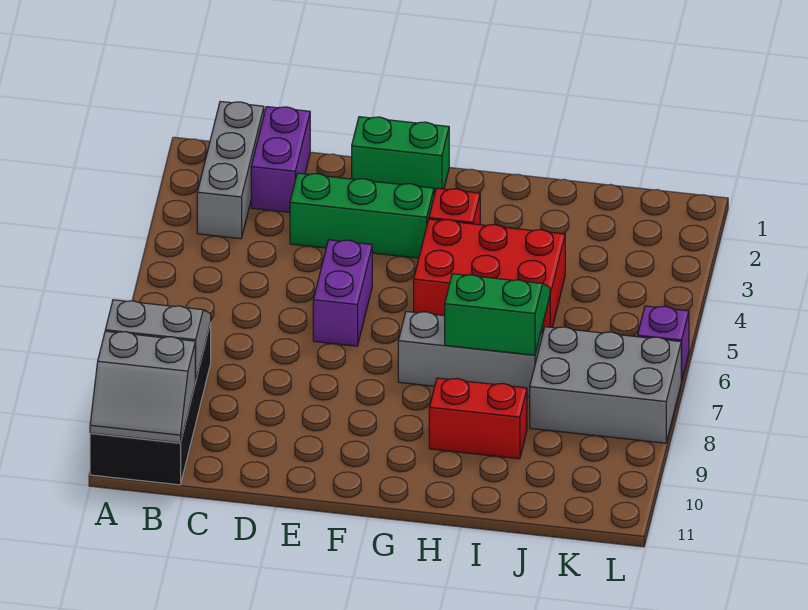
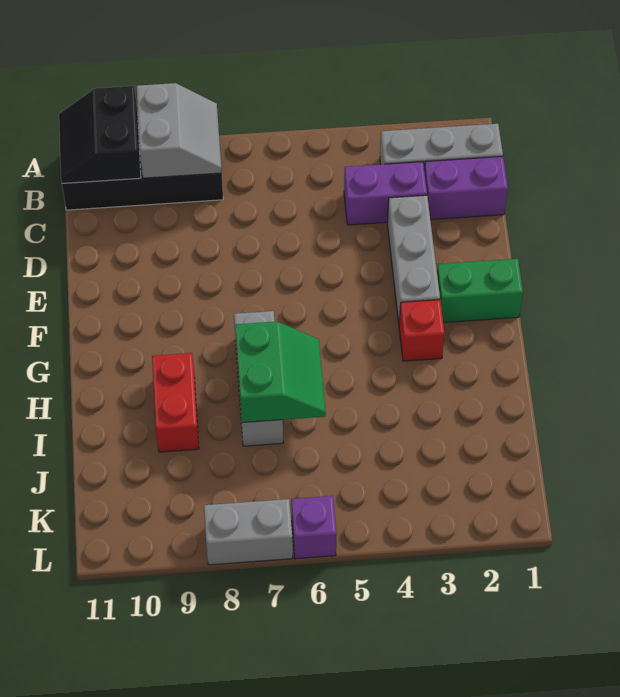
grey slope A10:B11 level 2 top 10 -> black slope A10:B11 level 2 top 10
green brick D3:F3 level 1 -> grey brick D3:F3 level 1
green brick E1:F1 level 1 -> green brick F1:F2 level 1
purple brick E5:E6 level 1 -> purple brick C3:C4 level 1
red brick G4:I5 level 1 -> none
grey brick J7:L8 level 1 -> grey brick L7:L8 level 1

